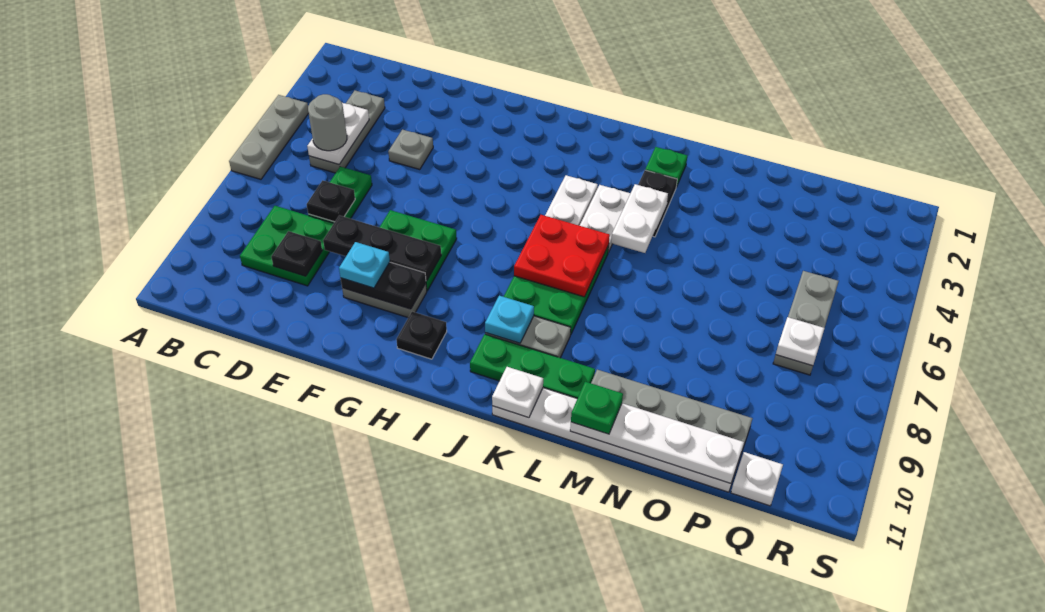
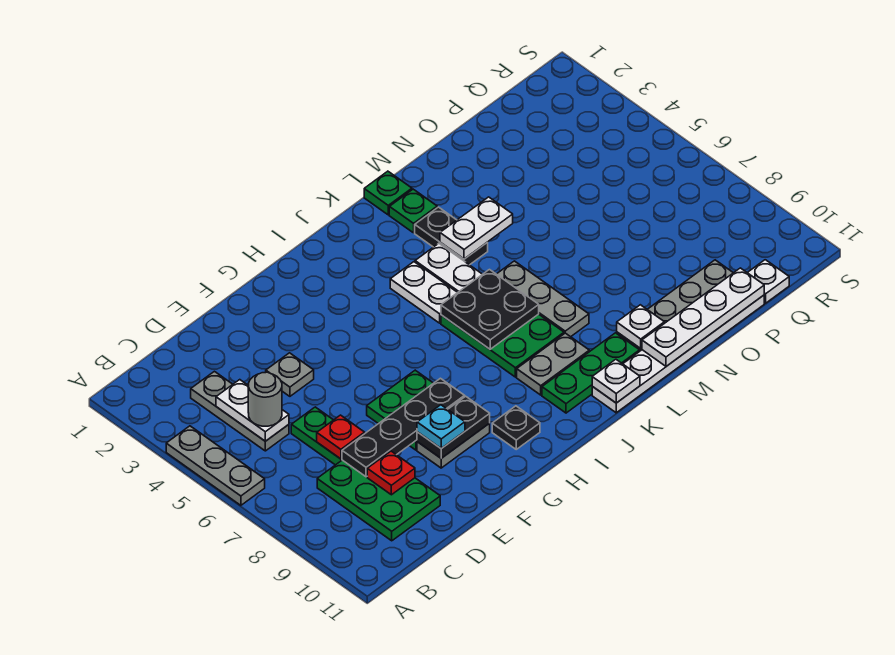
green plate C8:D9 level 1 -> green plate C8:D10 level 1
black plate D7 level 2 -> red plate D7 level 2
black plate D9 level 2 -> red plate D9 level 2
black plate E8:G8 level 2 -> black plate D8:G8 level 2
red plate J6:K7 level 2 -> black plate J6:K7 level 2
cyan plate J9 level 2 -> none
white plate L4:L5 level 2 -> white plate L4:M4 level 2
green plate M11 level 3 -> green plate L1 level 1
grey plate Q5:Q7 level 1 -> grey plate L6:L8 level 1
white plate Q7 level 2 -> white plate M10 level 2

